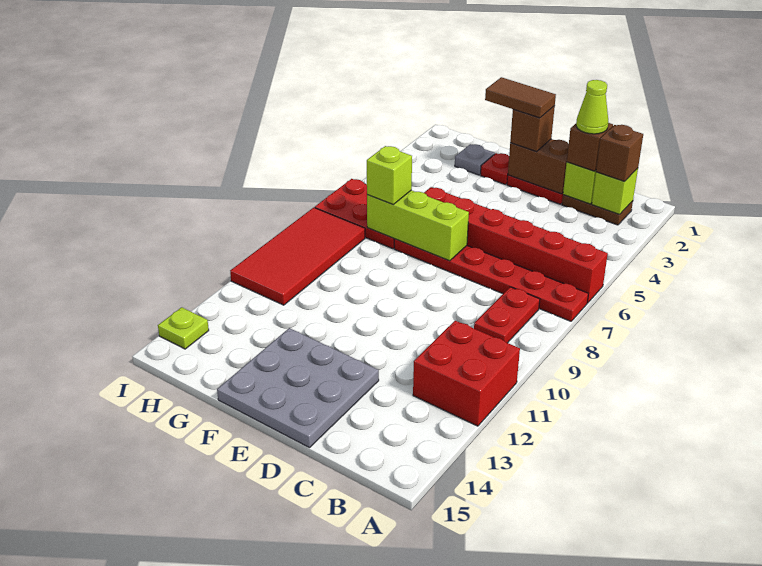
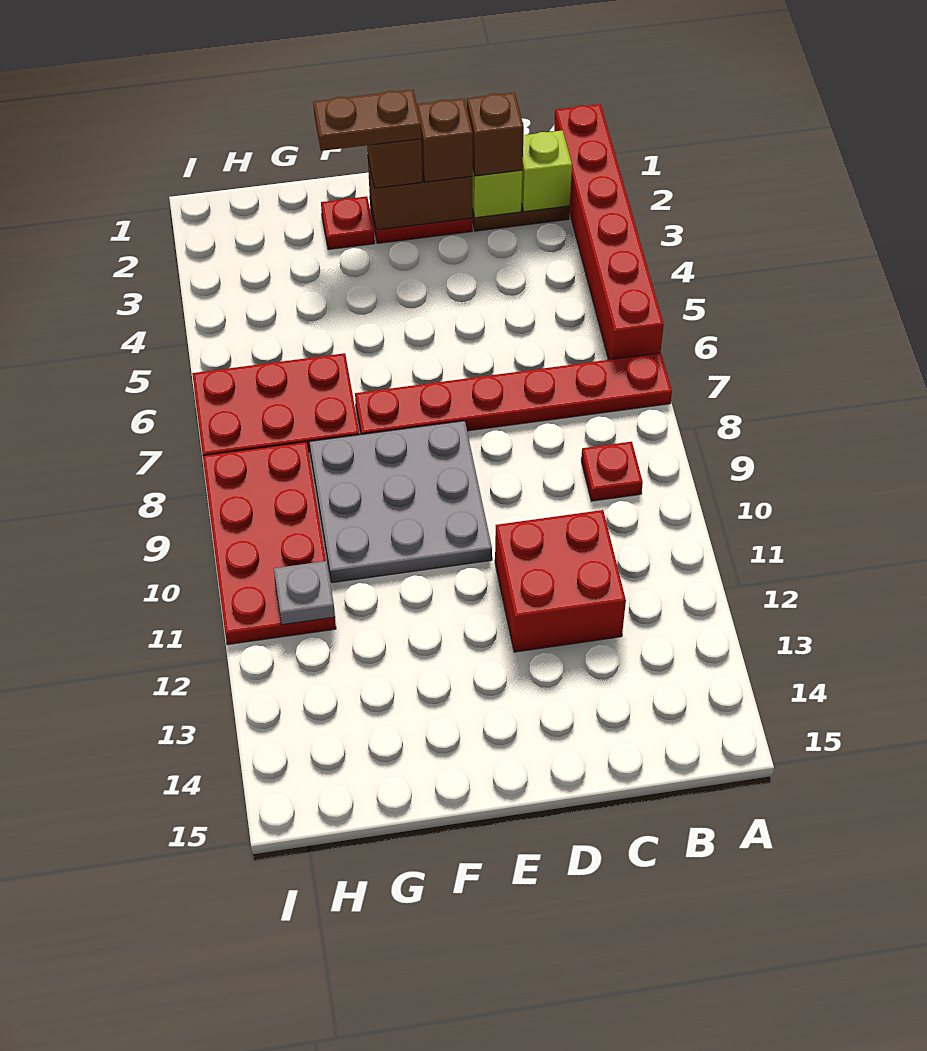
red brick A6:F6 level 1 -> red brick A1:A6 level 1
red brick A11:B12 level 1 -> red brick C11:D12 level 1
brown brick B2 level 3 -> brown brick D2 level 3
red plate B8:B9 level 1 -> red plate B9 level 1
lime cone C2 level 4 -> none
grey plate D13:F15 level 1 -> grey plate E8:G10 level 1
brown tile E2:F2 level 4 -> brown plate E2:F2 level 4
lime brick E7:G7 level 2 -> none
grey plate G2 level 1 -> grey plate H11 level 2
lime brick G7 level 3 -> none
red tile H8:I11 level 1 -> red plate H8:I11 level 1
lime plate I14 level 1 -> none

